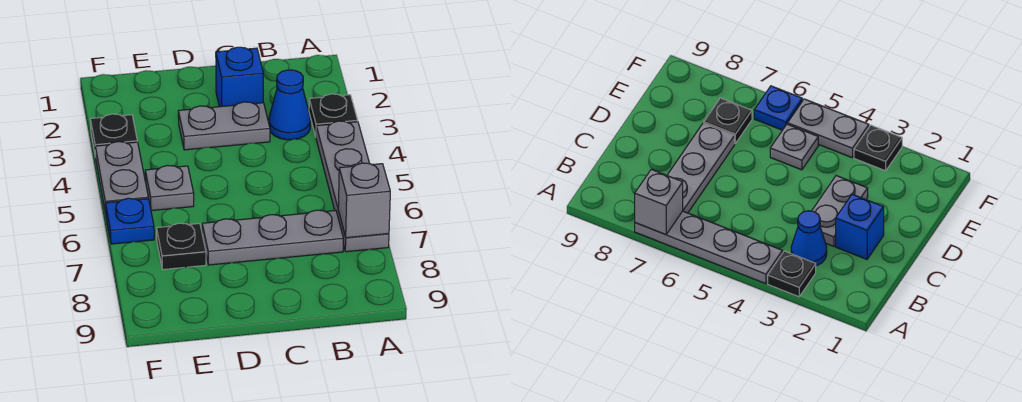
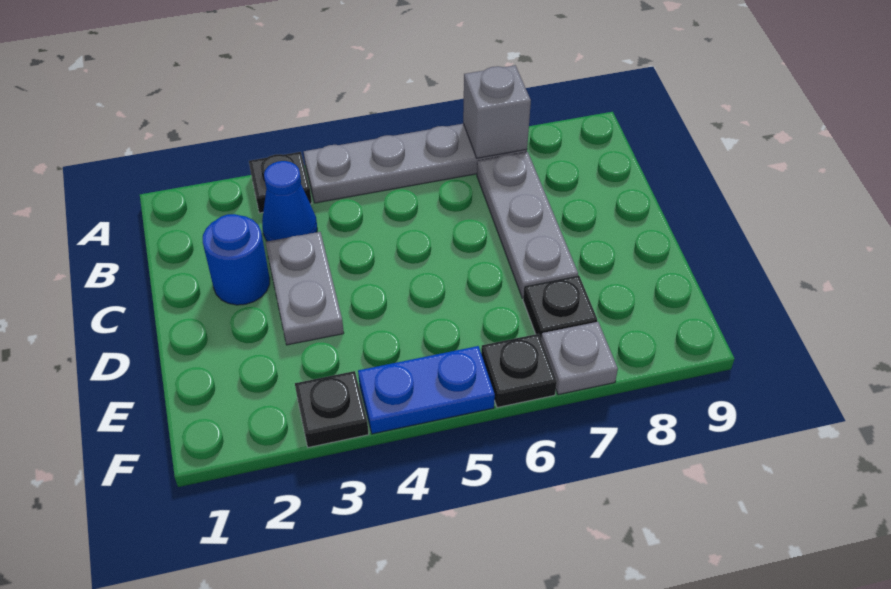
blue brick C2 level 1 -> blue round brick C2 level 1
grey plate E5 level 1 -> grey plate F7 level 1
grey plate F4:F5 level 1 -> blue plate F4:F5 level 1
blue plate F6 level 1 -> black plate F6 level 1

